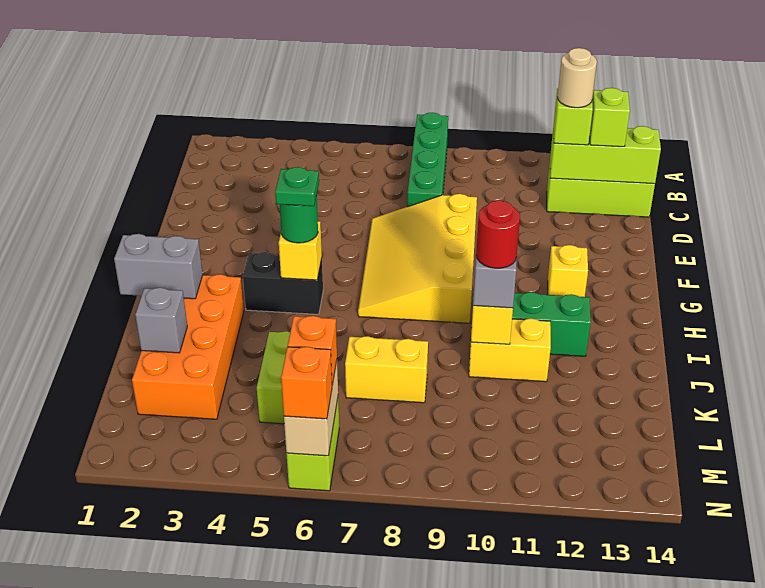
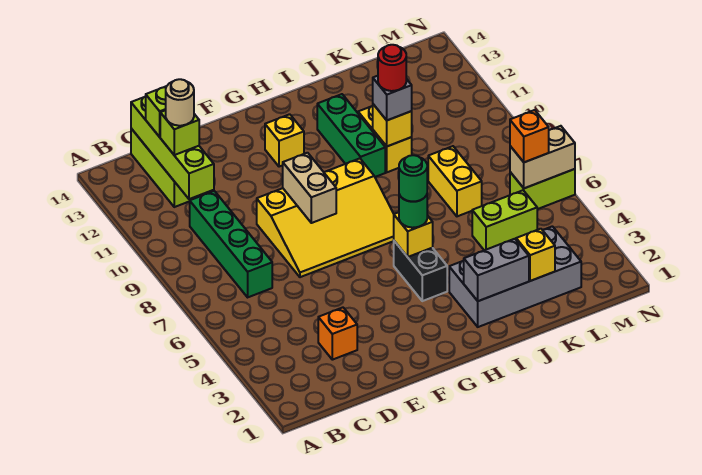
green brick A8:D8 level 1 -> green brick C7:C10 level 1
lime brick C12:C14 level 2 -> lime brick C11:C14 level 2
none -> tan brick F8:F9 level 2
green plate H5 level 4 -> green round brick H5 level 4
grey brick I1:I2 level 2 -> grey brick I2:J2 level 2
orange brick I2:L3 level 1 -> grey brick I2:L3 level 1
grey brick K2 level 2 -> yellow brick K2 level 2
orange brick N6 level 3 -> orange brick D3 level 1

